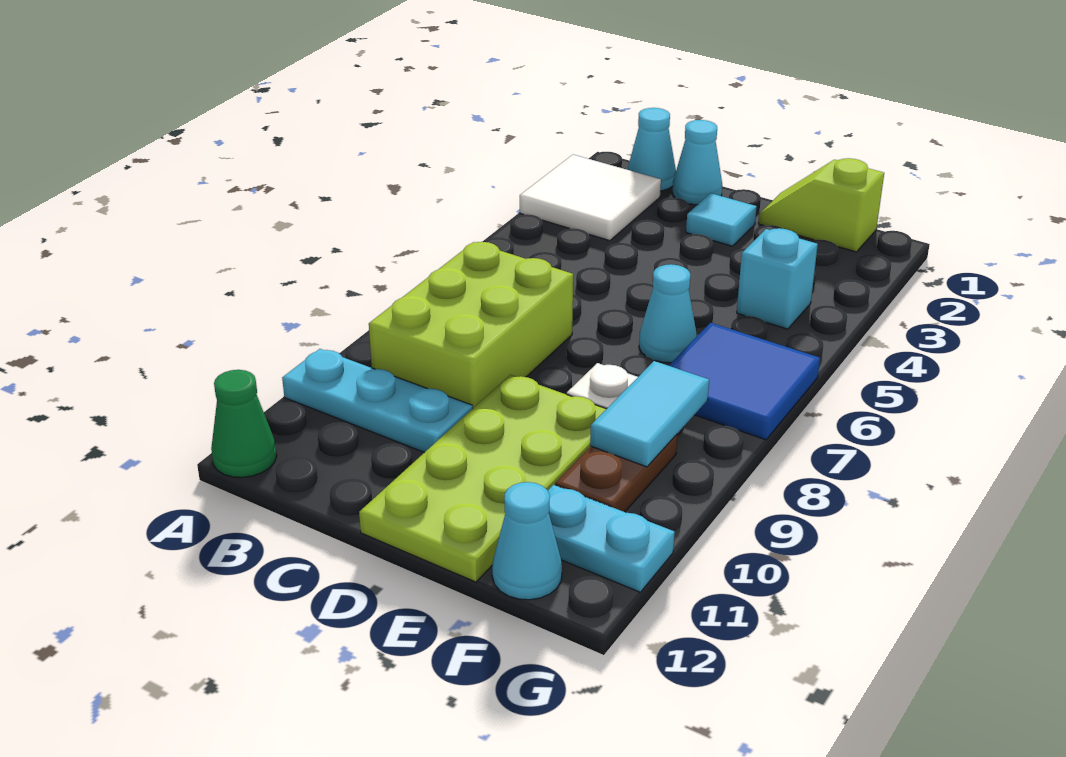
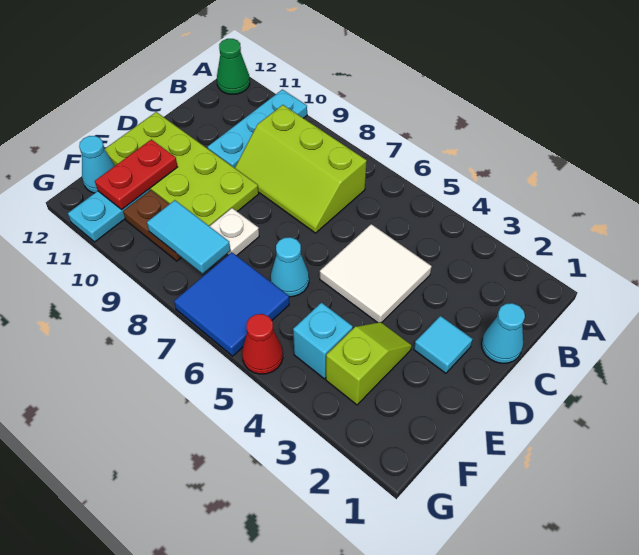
white tile A2:B3 level 1 -> white tile C4:D5 level 1
cyan cone B1 level 1 -> none
lime brick B7:C9 level 1 -> lime slope B7:C9 level 1 top B
lime slope E1:F1 level 1 top F -> lime slope E3:F3 level 1 top F
none -> red plate E11:F11 level 2
none -> red cone G5 level 1

